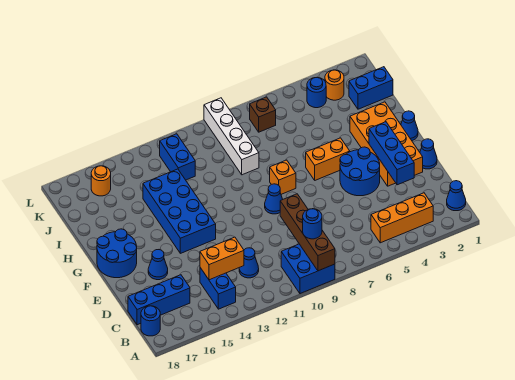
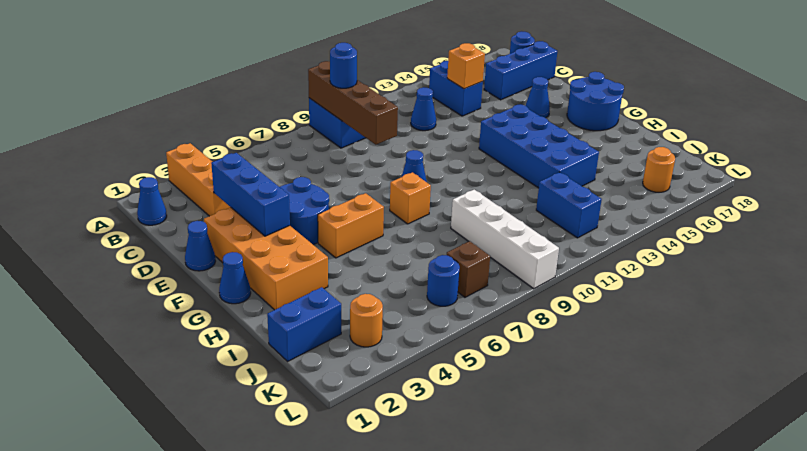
orange brick B3:B5 level 1 -> orange brick A3:C3 level 1
orange brick C13:C14 level 2 -> orange brick C14 level 2
blue round brick K4 level 1 -> blue round brick K6 level 1

